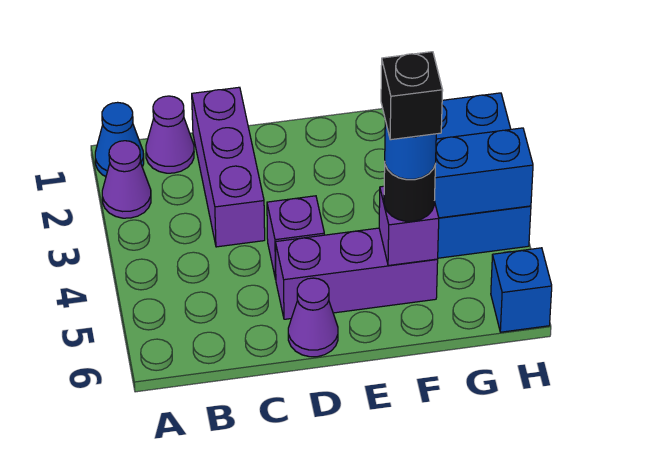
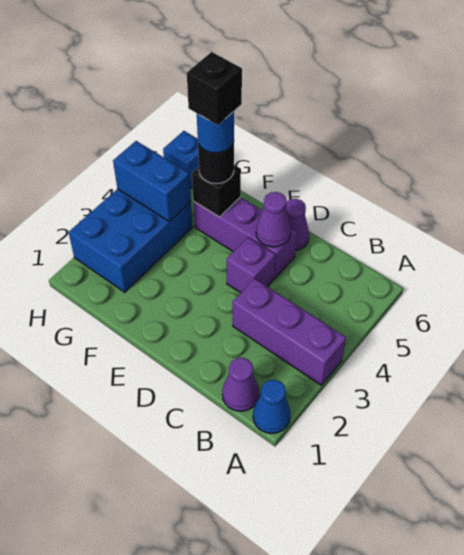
purple cone A2 level 1 -> purple cone D5 level 2
purple brick C1:C3 level 1 -> purple brick A3:C3 level 1
purple brick F5 level 2 -> black brick F5 level 2

